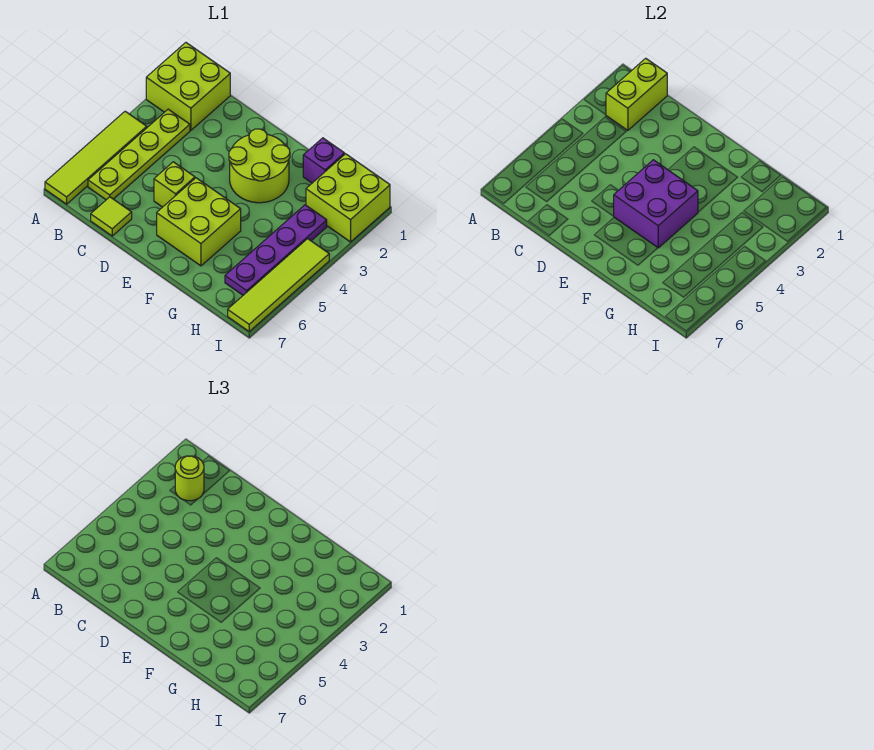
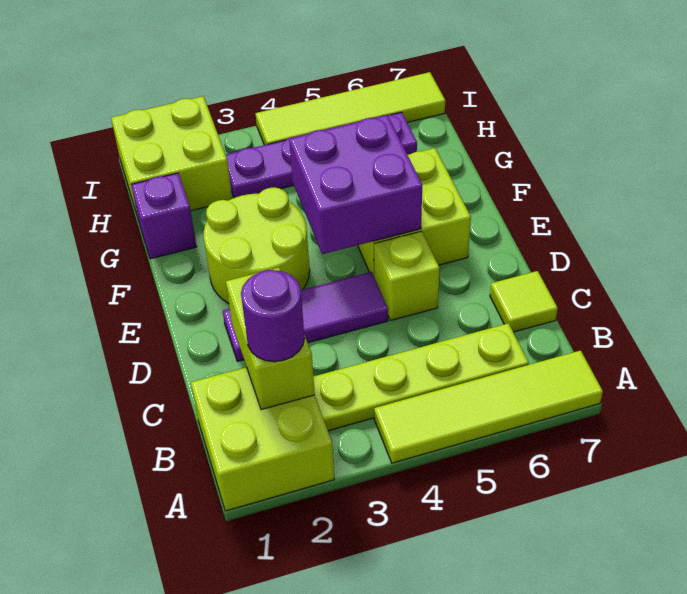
lime brick B1:B2 level 2 -> lime brick B2:C2 level 2
lime round brick B2 level 3 -> purple round brick B2 level 3
none -> purple tile D2:D4 level 1

